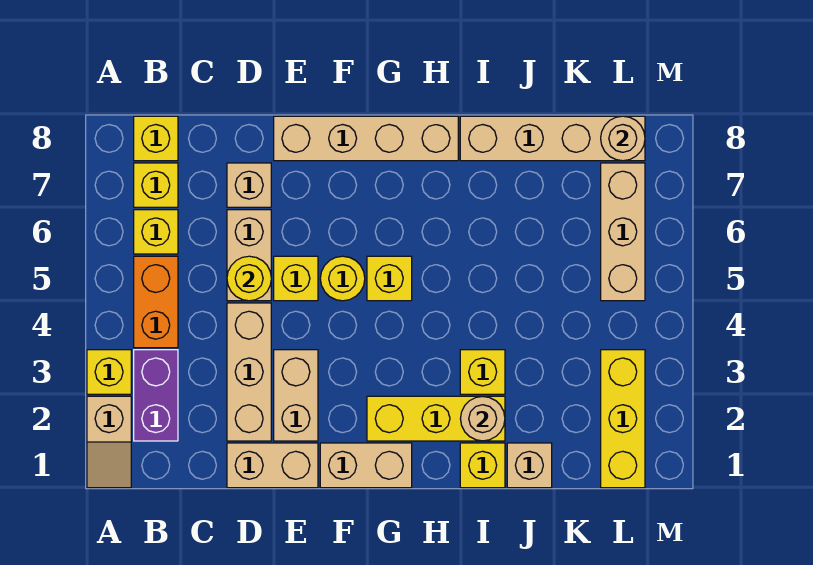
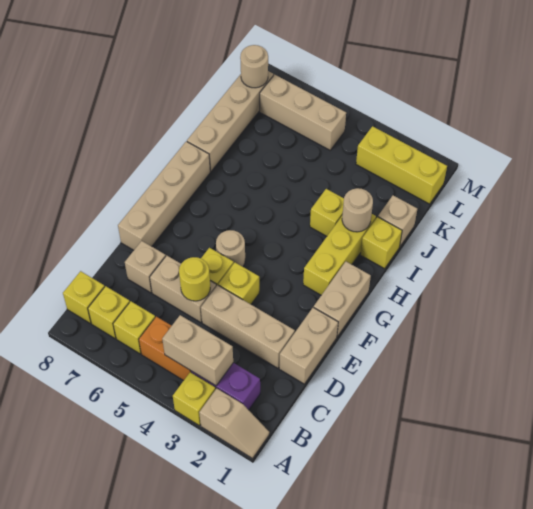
tan brick E2:E3 level 1 -> tan brick B3:B4 level 2
yellow round brick F5 level 1 -> tan round brick F5 level 1
yellow brick G5 level 1 -> yellow brick E4 level 1

